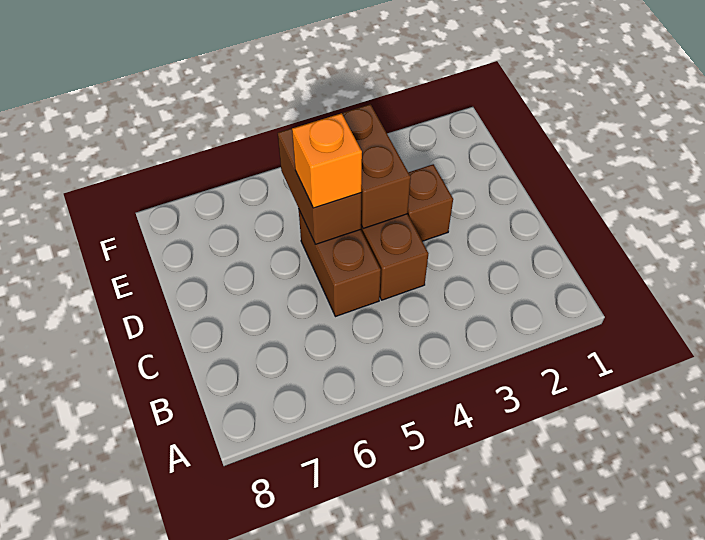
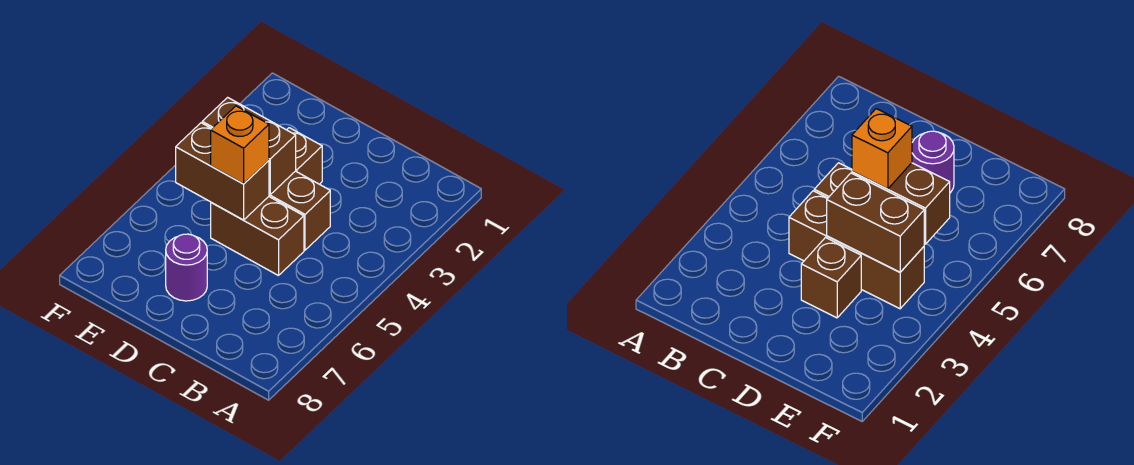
none -> purple round brick D7 level 1

